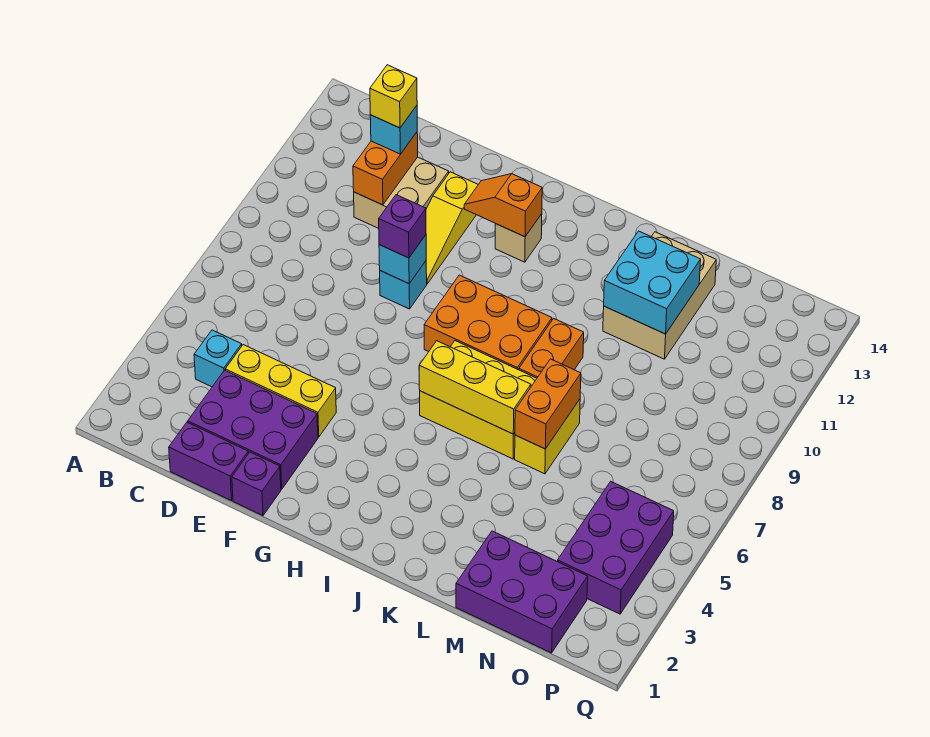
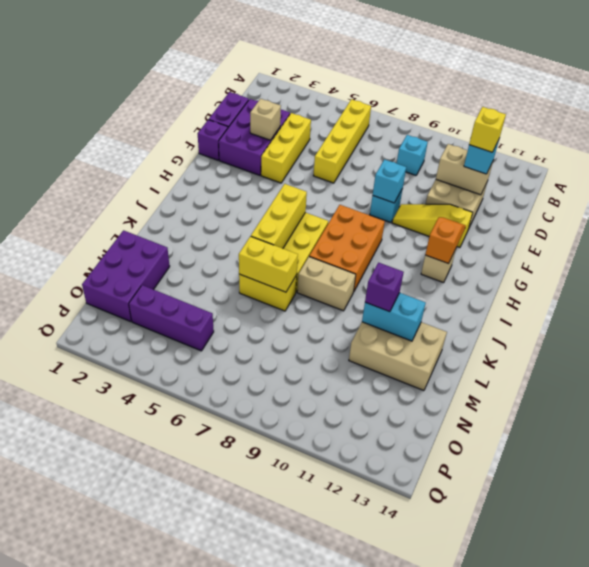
none -> yellow brick B6:E6 level 1
cyan brick C4 level 1 -> cyan brick C9 level 1
orange brick D11:D12 level 2 -> tan brick D11:D12 level 2
none -> tan brick E3 level 2
purple brick F9 level 3 -> purple brick L11 level 3
orange brick K8:K9 level 1 -> tan brick K8:K9 level 1
orange brick L6:L7 level 2 -> yellow brick L6:L7 level 2
cyan brick L11:M12 level 2 -> cyan brick L11:L12 level 2
purple brick O3:P5 level 1 -> purple brick O3:O5 level 1

